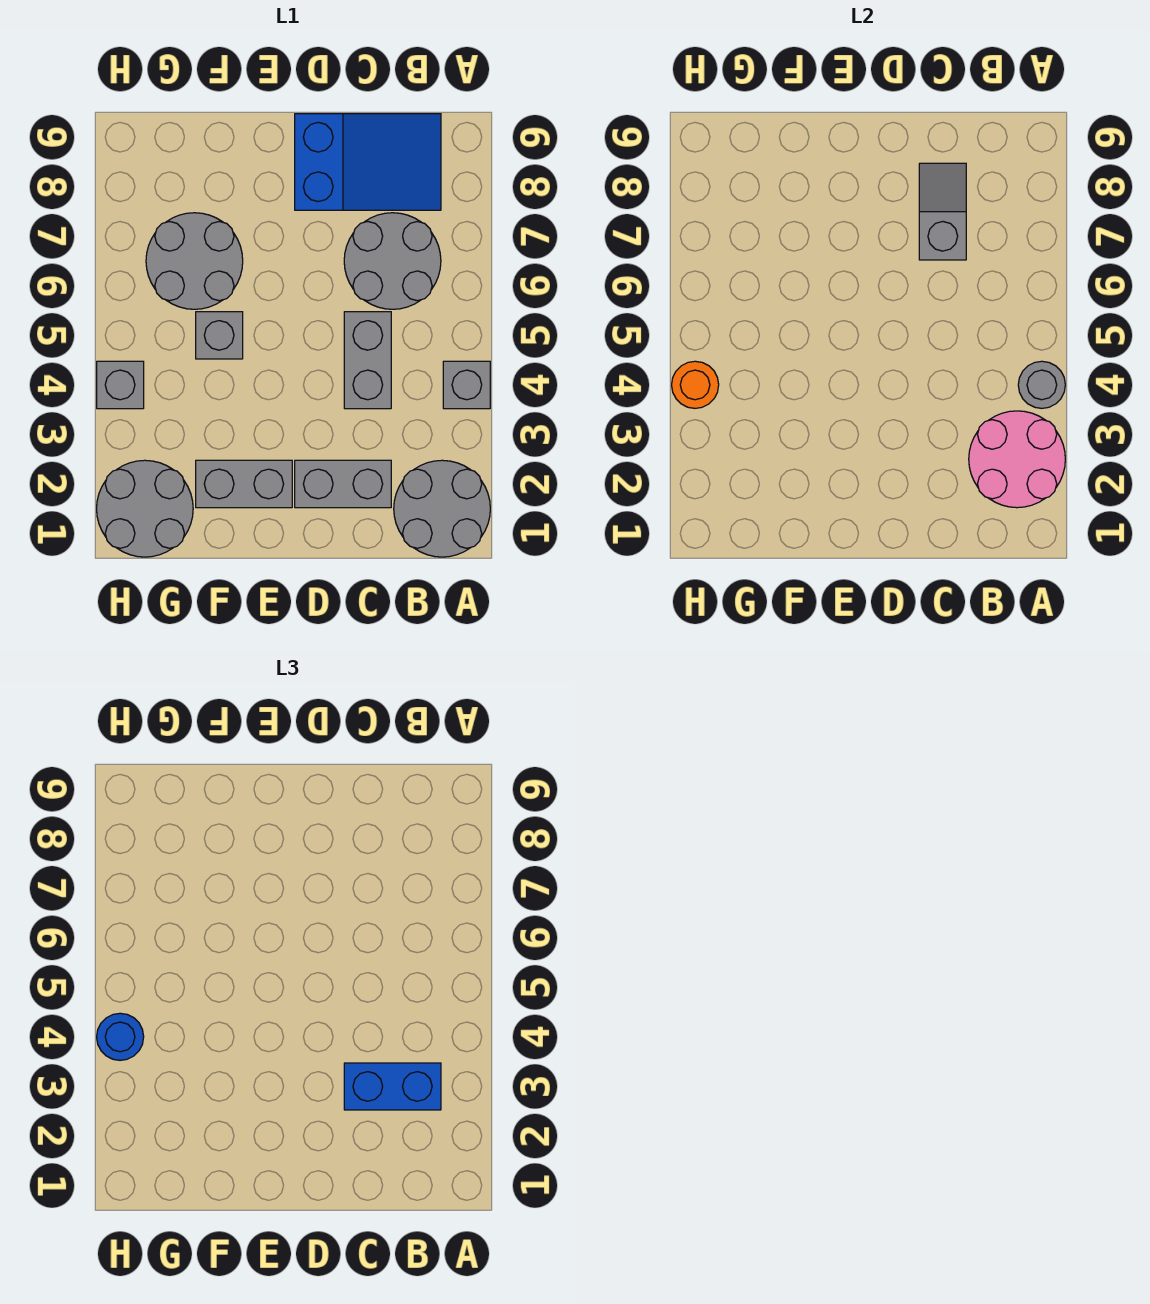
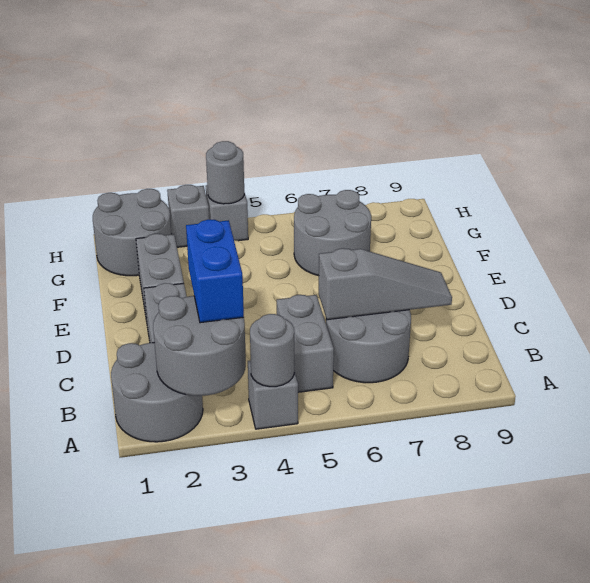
pink round brick A2:B3 level 2 -> grey round brick A2:B3 level 2
blue slope B8:D9 level 1 top D -> none
grey brick C4:C5 level 1 -> grey brick B5:C5 level 1
grey slope C7:C8 level 2 top 7 -> grey slope C6:C8 level 2 top 6
grey brick F5 level 1 -> grey brick H3 level 1
orange round brick H4 level 2 -> grey round brick H4 level 2
blue round brick H4 level 3 -> none

